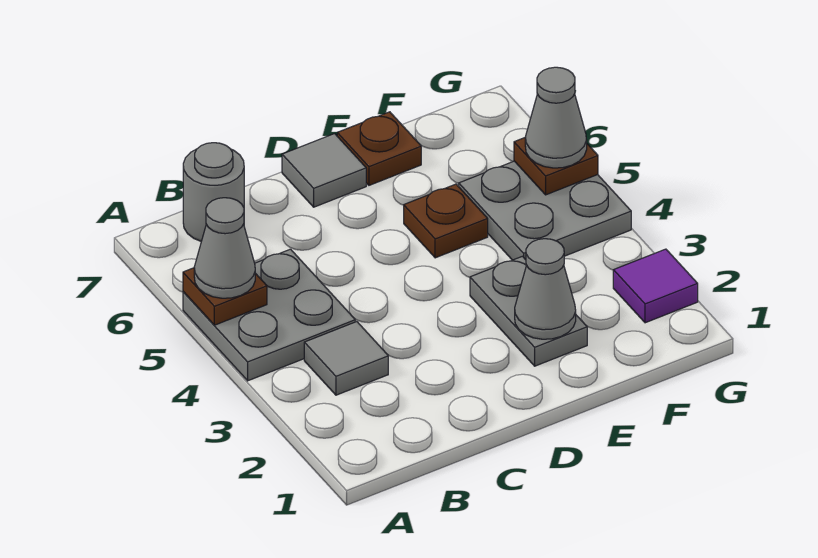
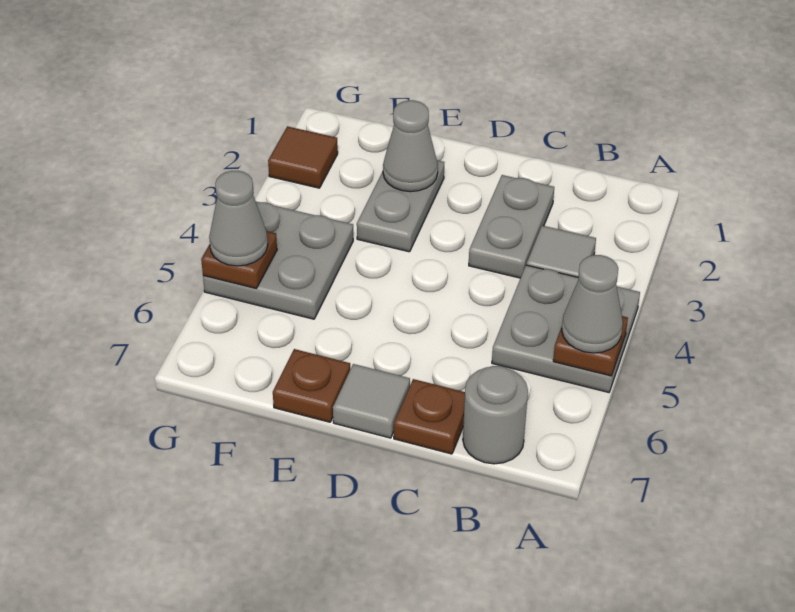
none -> grey plate C2:C3 level 1
brown plate E5 level 1 -> brown plate C7 level 1
purple tile G2 level 1 -> brown tile G2 level 1

